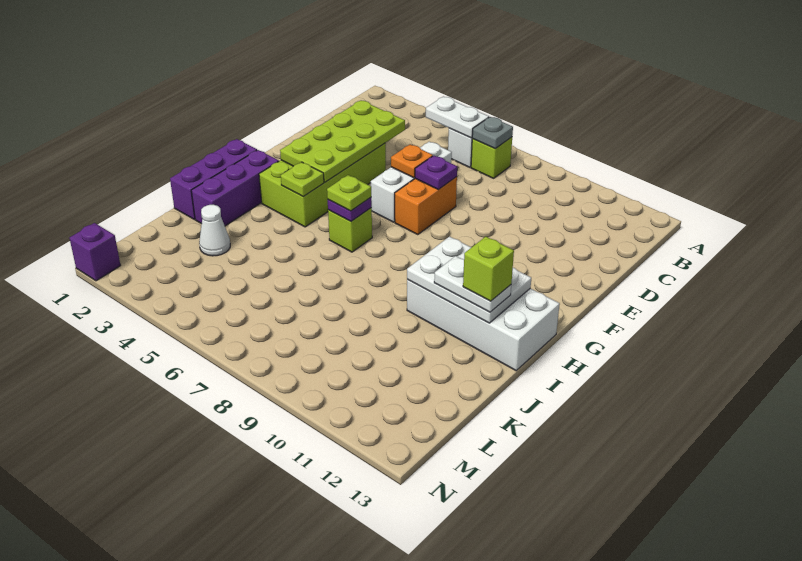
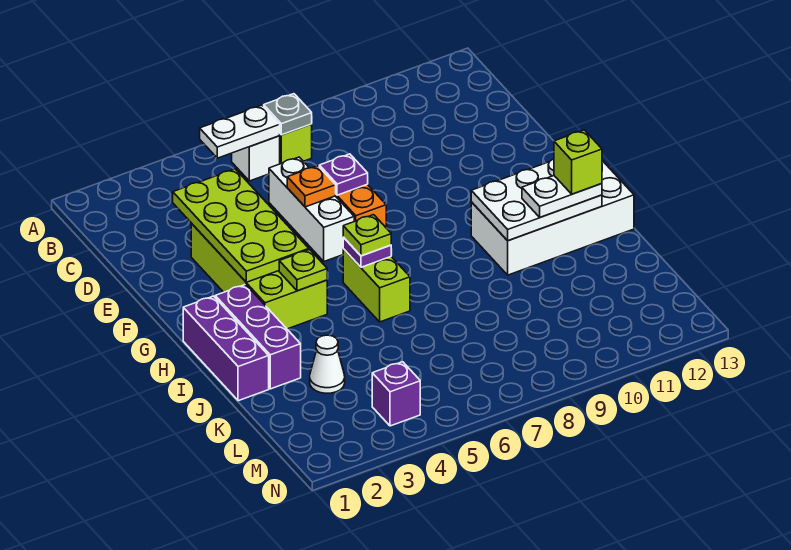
lime brick H6 level 1 -> lime brick H6:I6 level 1
purple brick N1 level 1 -> purple brick M4 level 1

